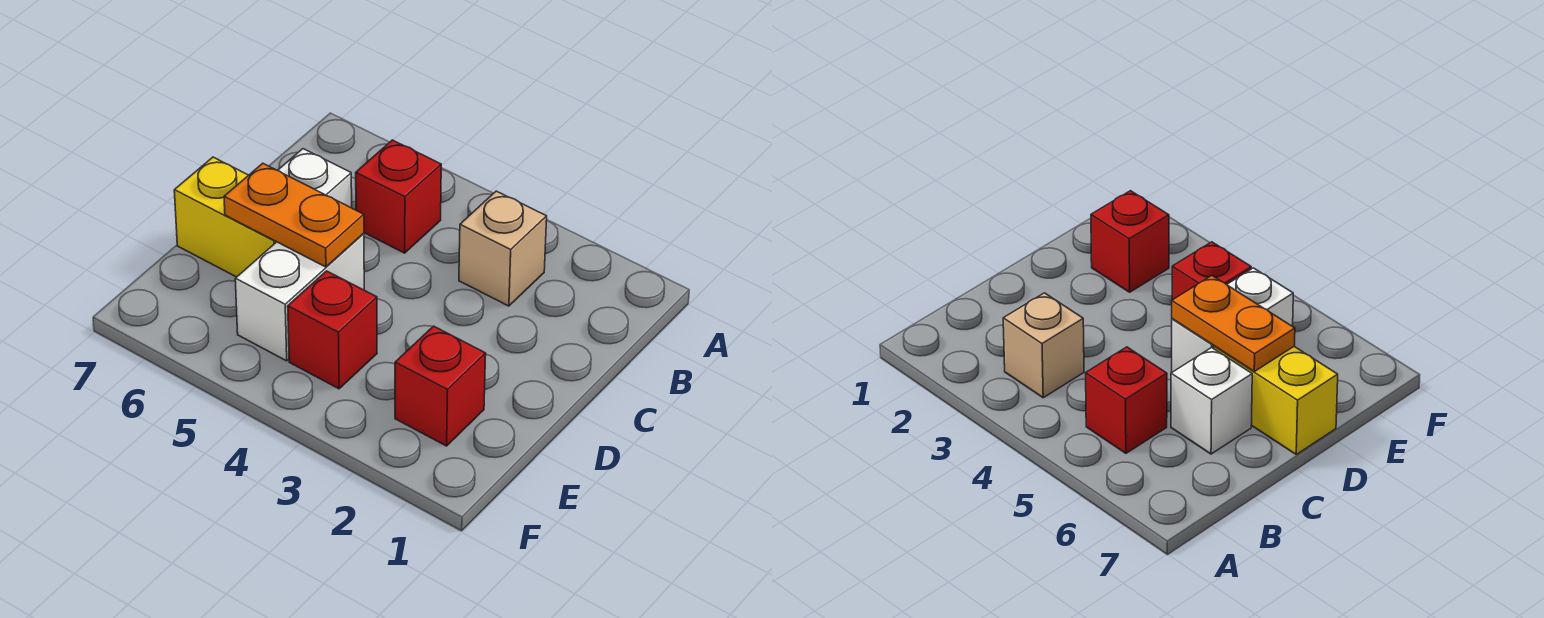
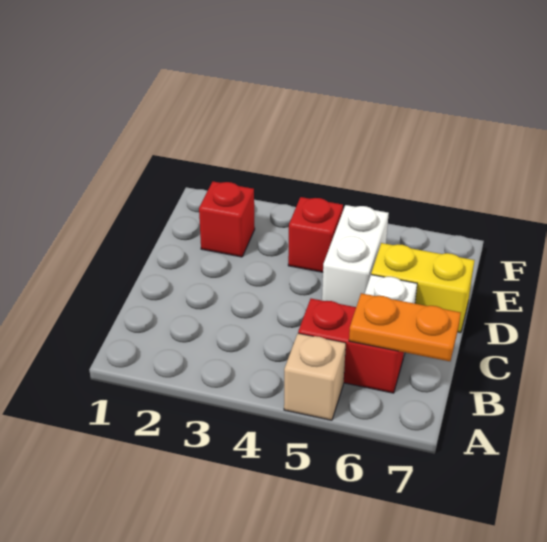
tan brick B3 level 1 -> tan brick A5 level 1
red brick B5 level 1 -> red brick B5:B6 level 1
orange plate D5:D6 level 2 -> orange plate B6:B7 level 2

